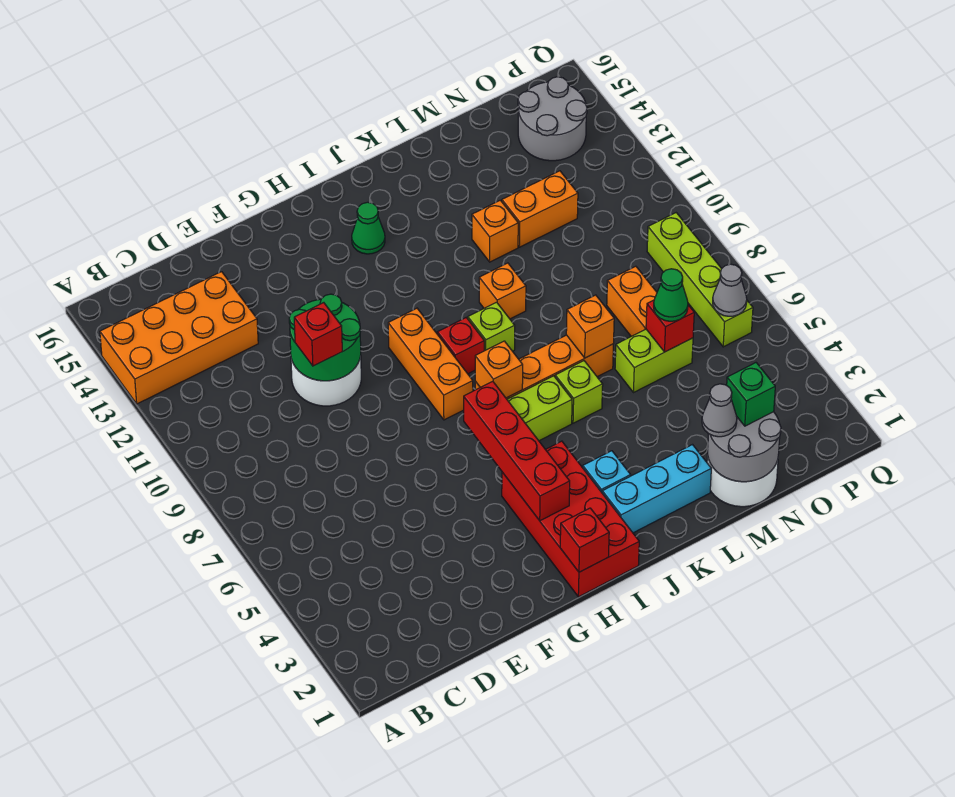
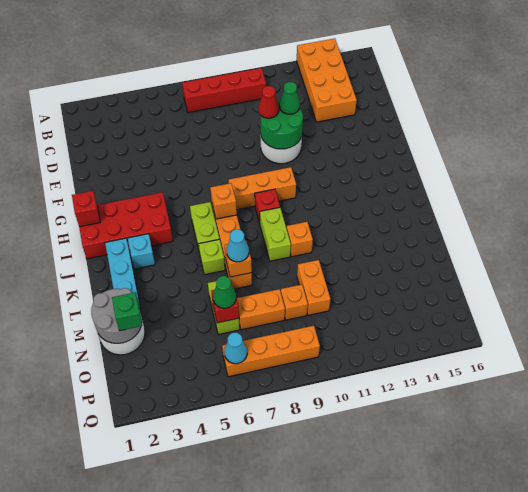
red brick E10 level 3 -> red cone E10 level 3
red brick H3:H6 level 2 -> red brick B7:B10 level 1
green cone I14 level 1 -> green cone E11 level 3
lime brick J9 level 1 -> lime brick J9:K9 level 1
none -> cyan cone L7 level 3
orange brick L12 level 1 -> orange brick N9 level 1
grey cone M2 level 3 -> none
orange brick M12:N12 level 1 -> orange brick M10:N10 level 1
grey round brick O14:P15 level 1 -> none
lime brick P6:P9 level 1 -> orange brick P6:P9 level 1
grey cone P6 level 2 -> cyan cone P6 level 2

